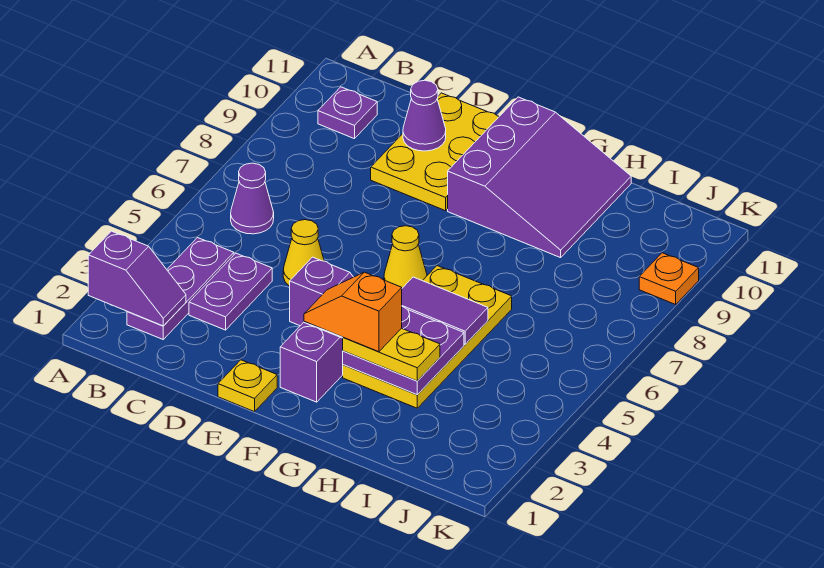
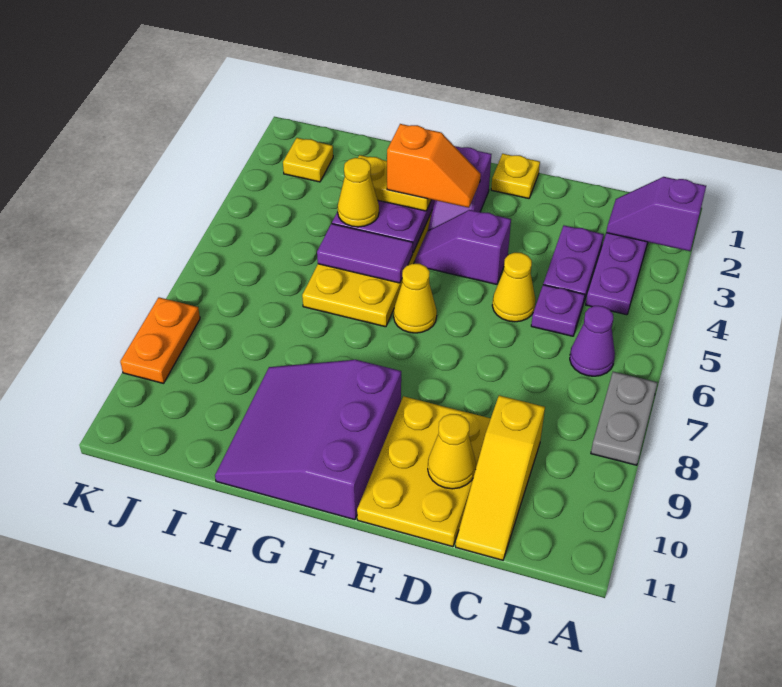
none -> grey plate A7:A8 level 1
purple plate B10 level 1 -> purple plate C5 level 1
none -> yellow slope C9:C11 level 1 top 9
purple cone D10 level 2 -> yellow cone D10 level 2
none -> yellow cone H4 level 3
none -> yellow plate J2 level 1
orange plate K9 level 1 -> orange plate K8:K9 level 1

